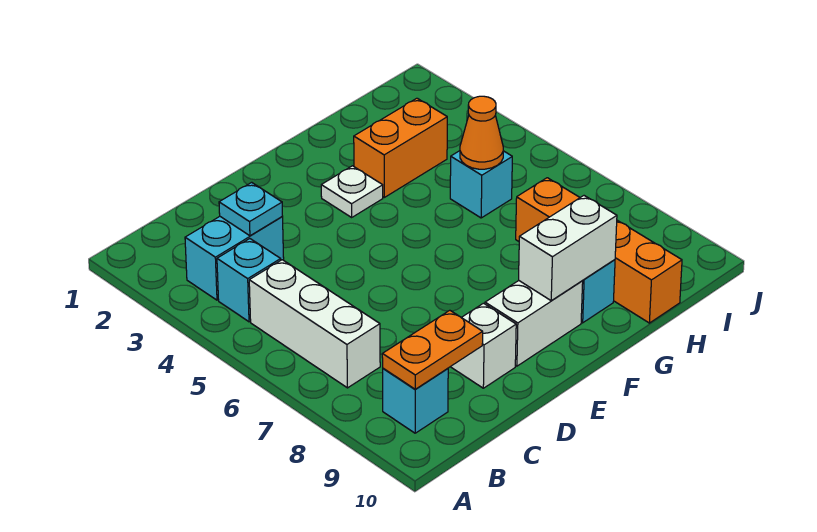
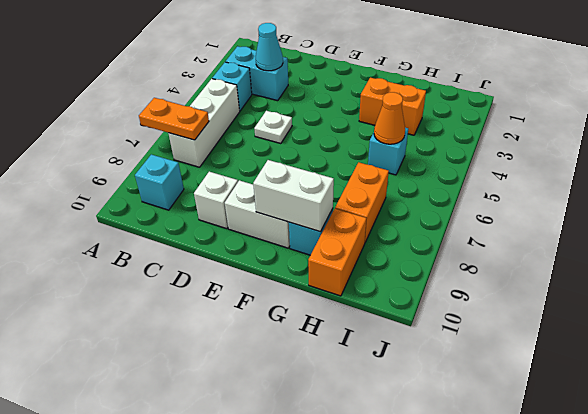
orange plate B9:C9 level 2 -> orange plate A7:B7 level 2
cyan plate C3 level 2 -> cyan cone C3 level 2
white plate F3 level 1 -> white plate D5 level 1

